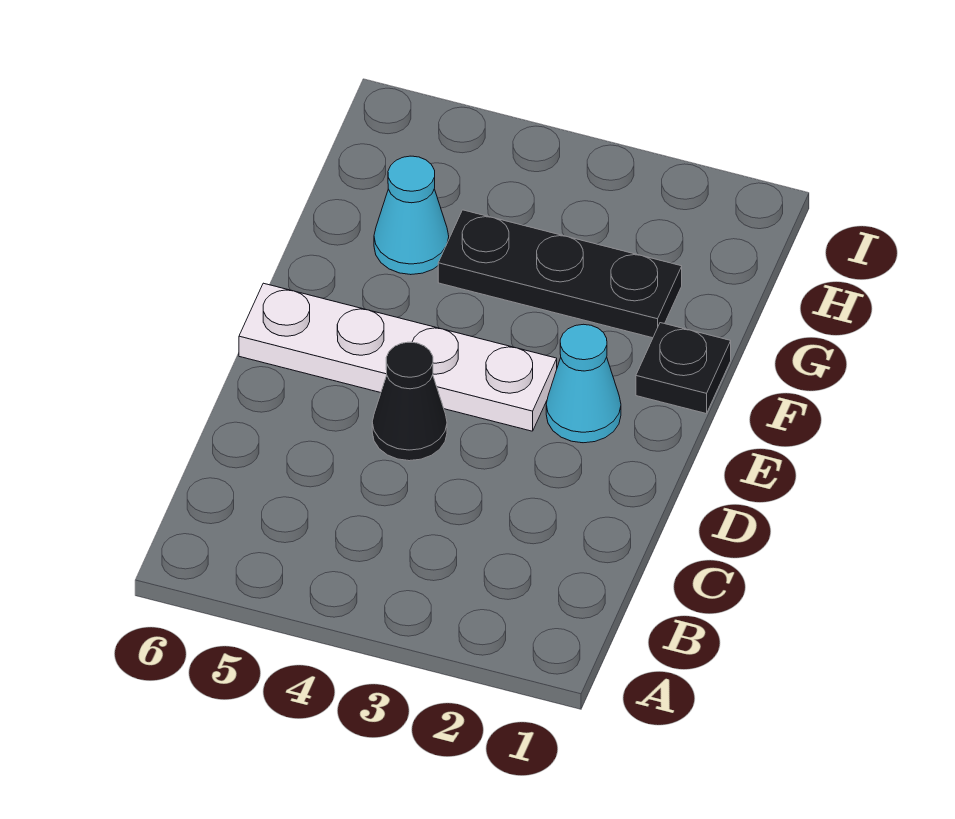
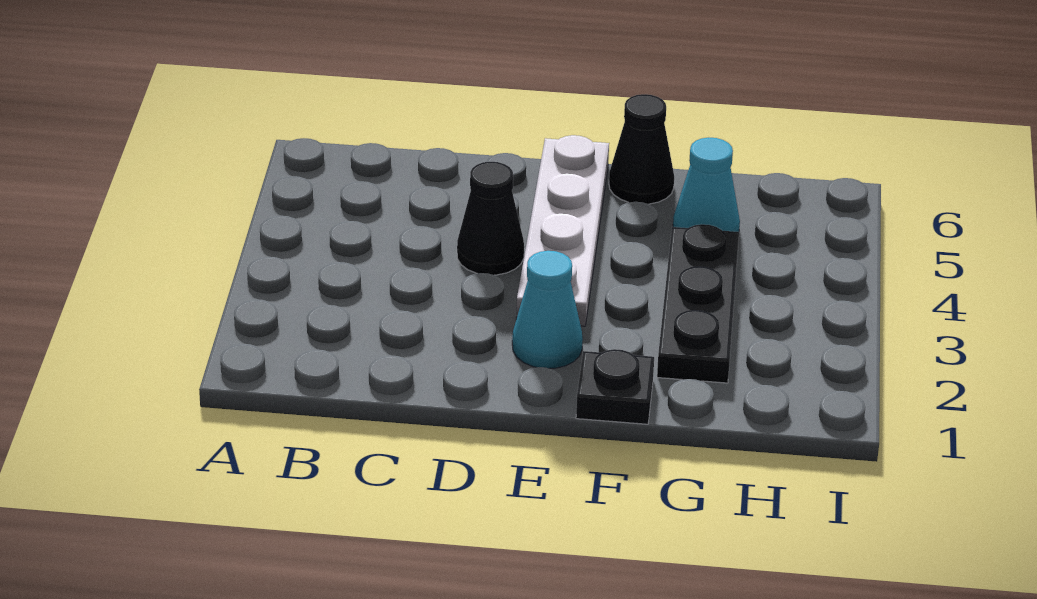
none -> black cone F6 level 1

